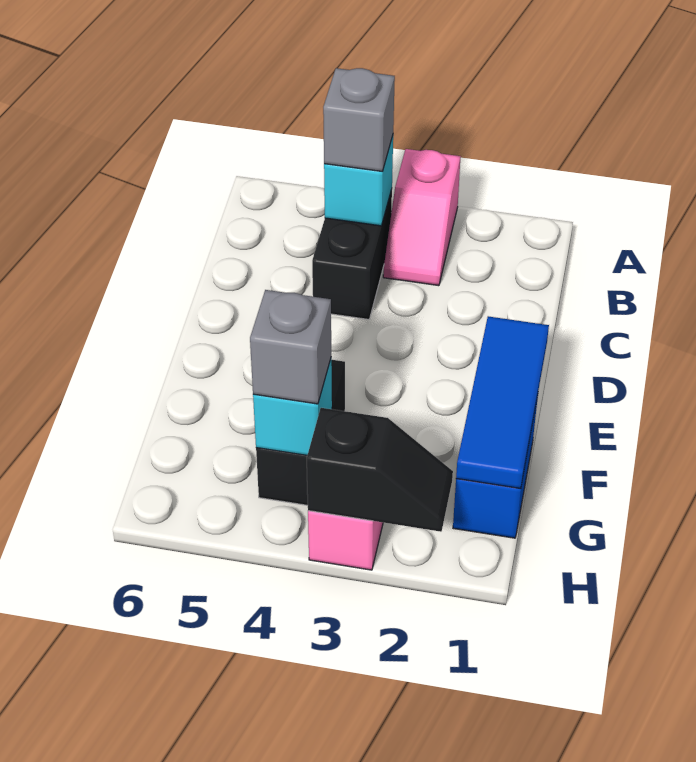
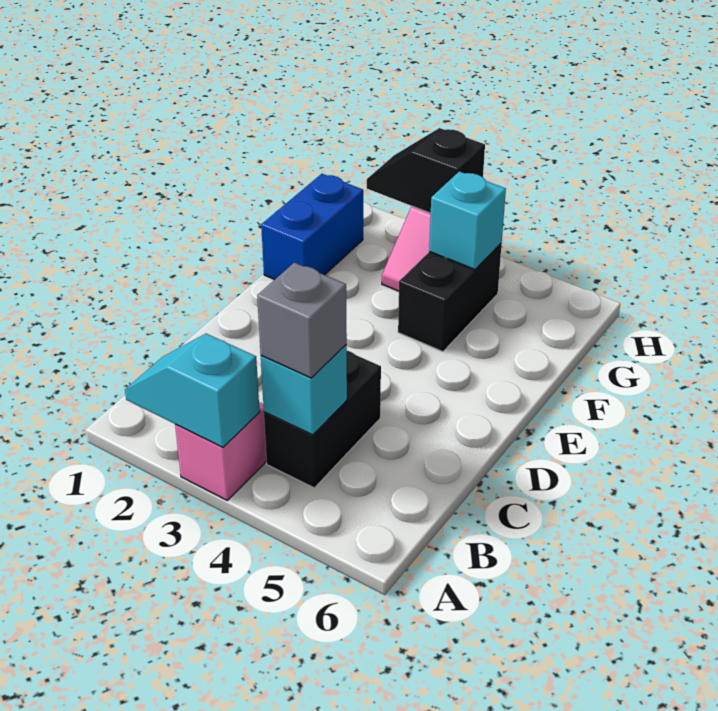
none -> cyan slope A2:A3 level 2 top 3
blue tile E1:G1 level 2 -> none
grey brick G4 level 3 -> none

